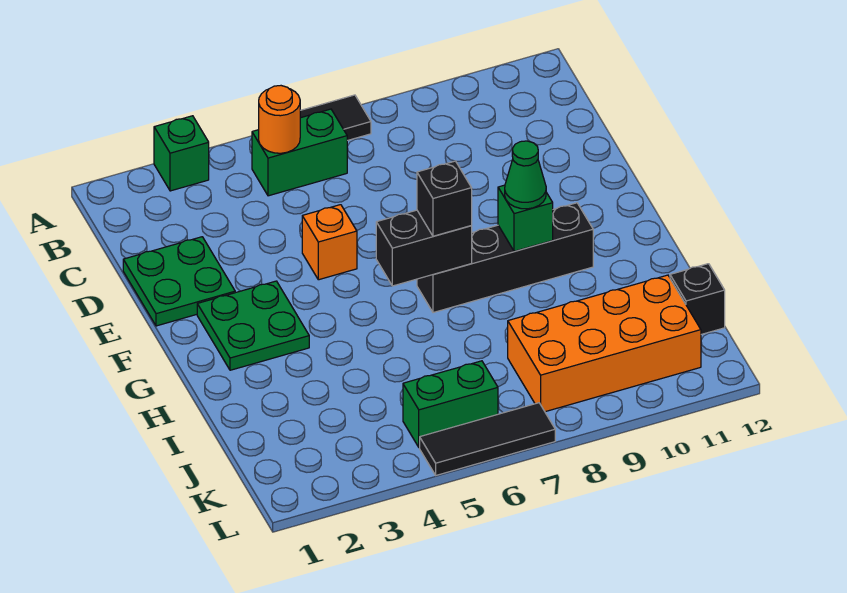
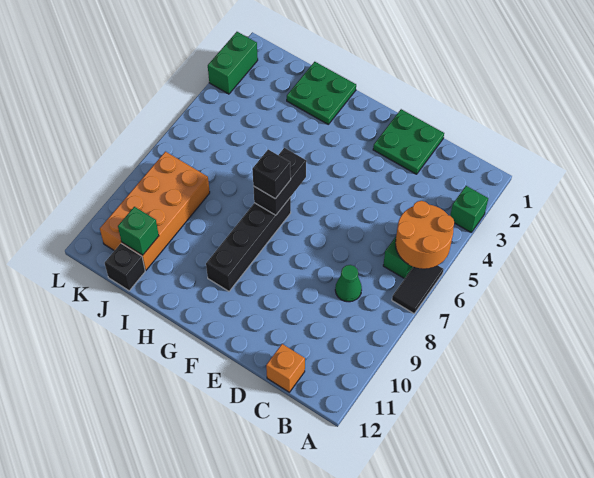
orange round brick B5 level 2 -> orange round brick A5:B6 level 2
orange brick E5 level 1 -> orange brick C12 level 1
green plate F2:G3 level 1 -> green plate H1:I2 level 1
green brick G9 level 2 -> green brick J11 level 2
green cone G9 level 3 -> green cone C8 level 1
green brick K5:K6 level 1 -> green brick L2:L3 level 1
black tile L5:L7 level 1 -> none

